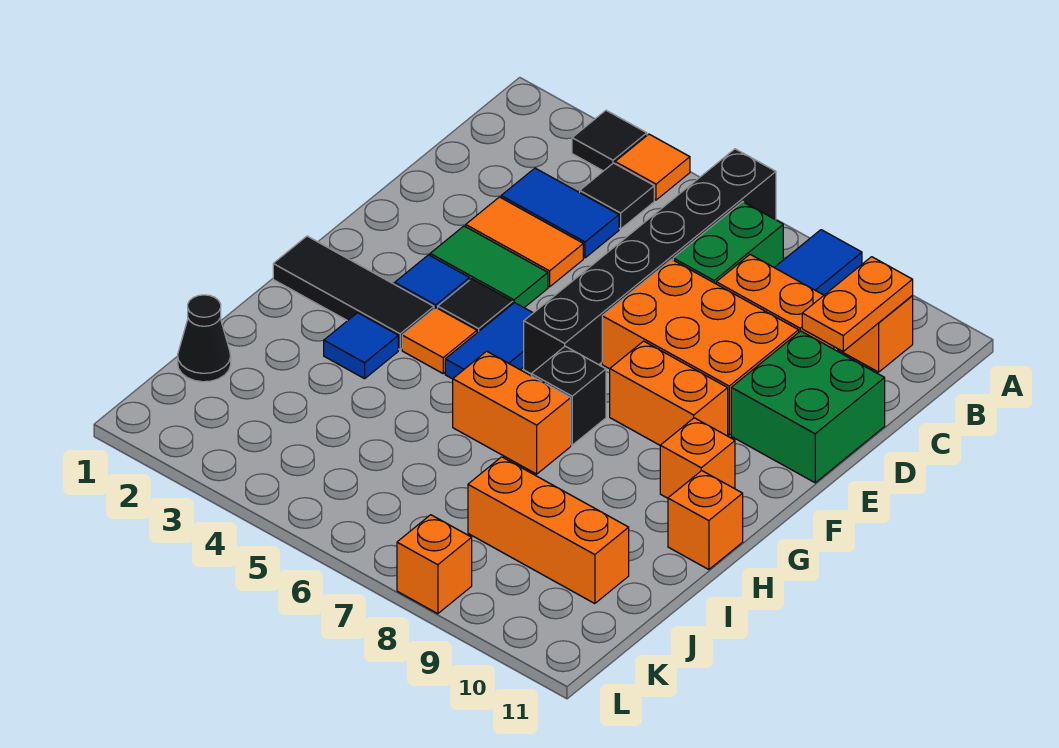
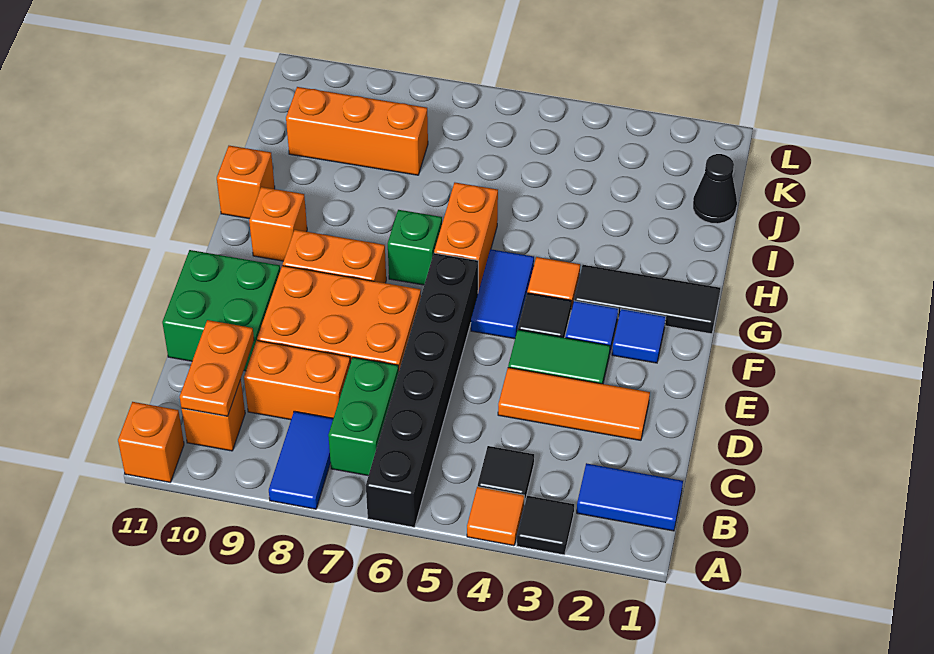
blue tile C3:C4 level 1 -> blue tile B1:B2 level 1
orange tile D3:D4 level 1 -> orange tile D2:D4 level 1
black brick G7 level 1 -> green brick G7 level 1
blue tile H3 level 1 -> blue tile F2 level 1
orange brick H6:H7 level 1 -> orange brick G6:H6 level 1
orange brick L8 level 1 -> orange brick A11 level 1

